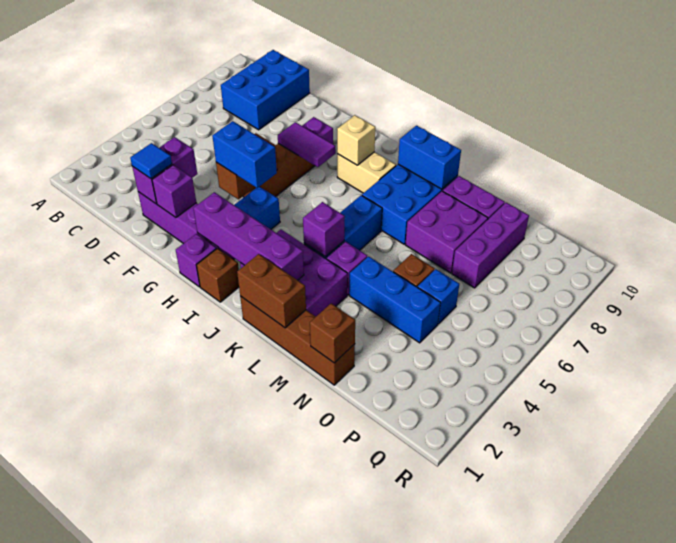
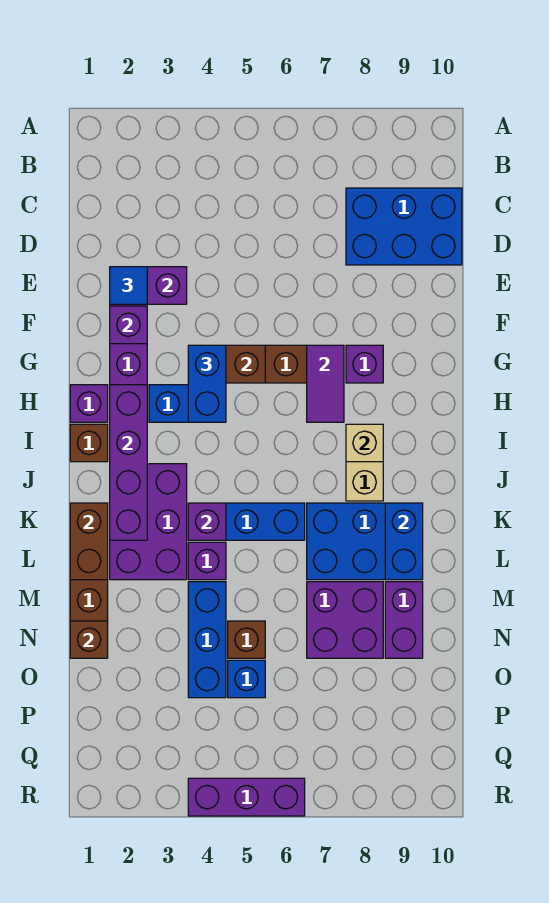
purple brick O7:O9 level 1 -> purple brick R4:R6 level 1

